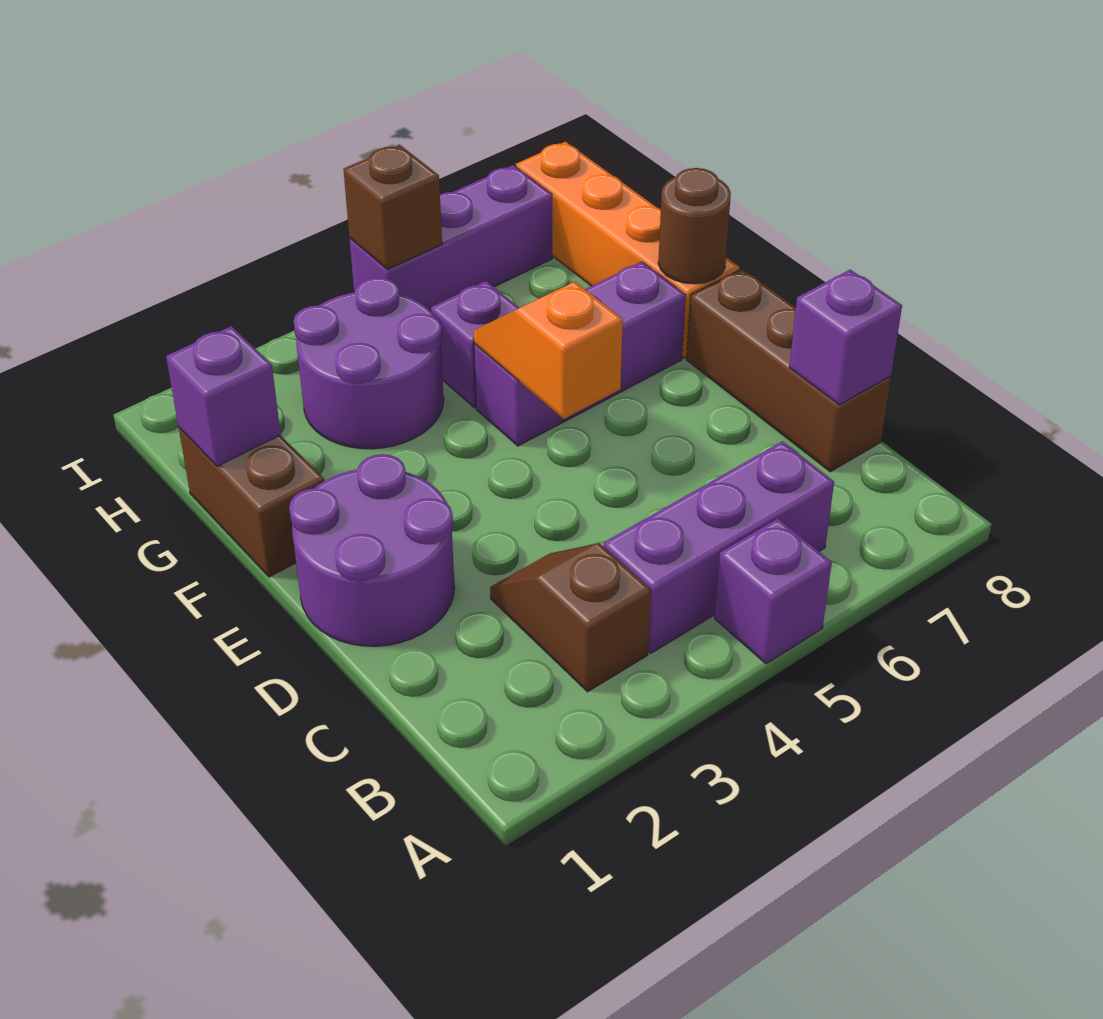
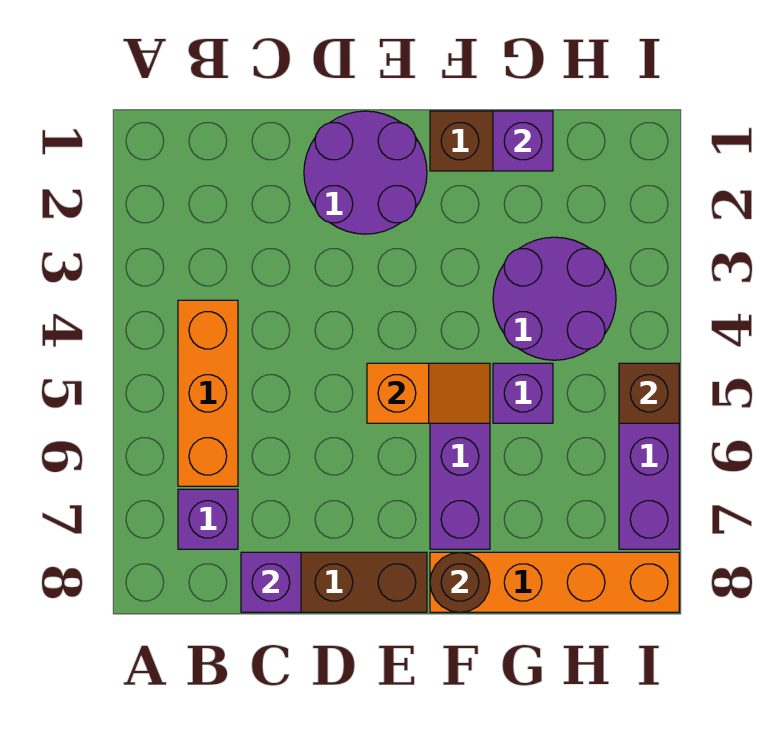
purple brick A5 level 1 -> purple brick B7 level 1
brown slope B3:C3 level 1 top B -> none
purple brick B4:B6 level 1 -> orange brick B4:B6 level 1

